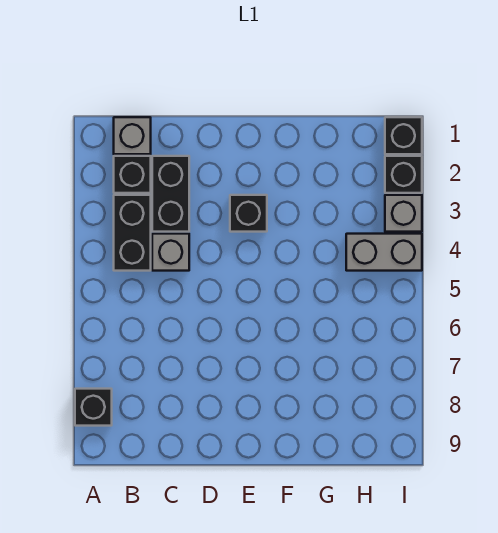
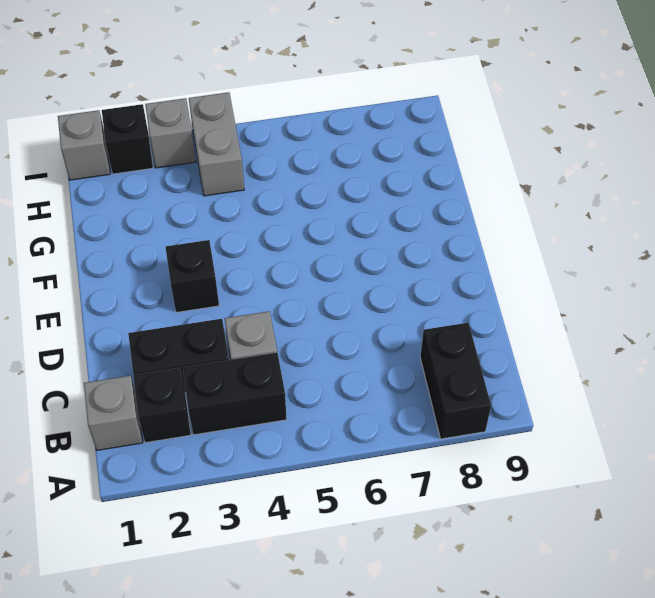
black brick A8 level 1 -> black brick A8:B8 level 1
black brick I1 level 1 -> grey brick I1 level 1

